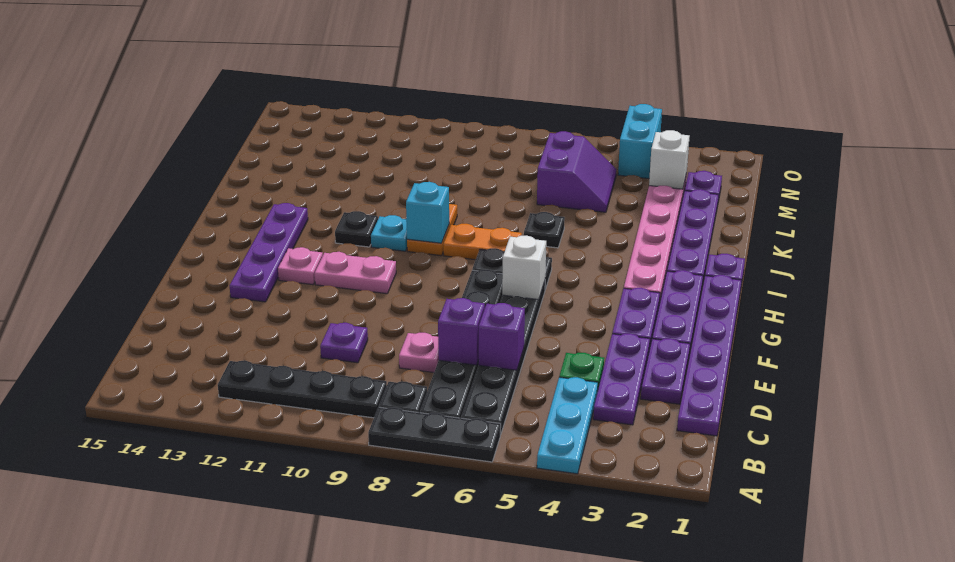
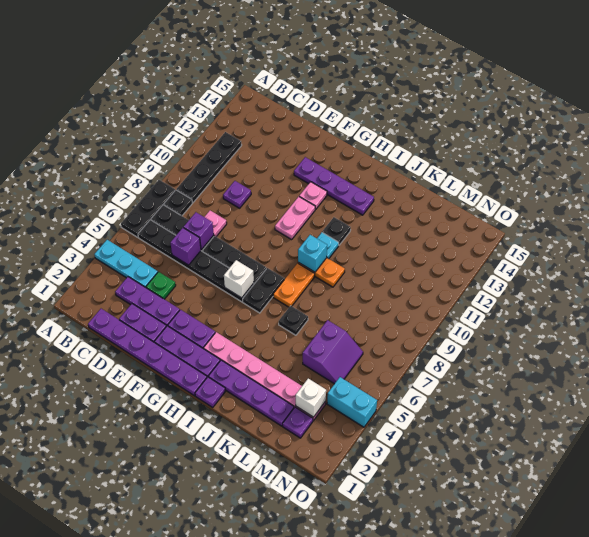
purple slope L5:M6 level 1 top 6 -> purple slope L5:M6 level 1 top L

